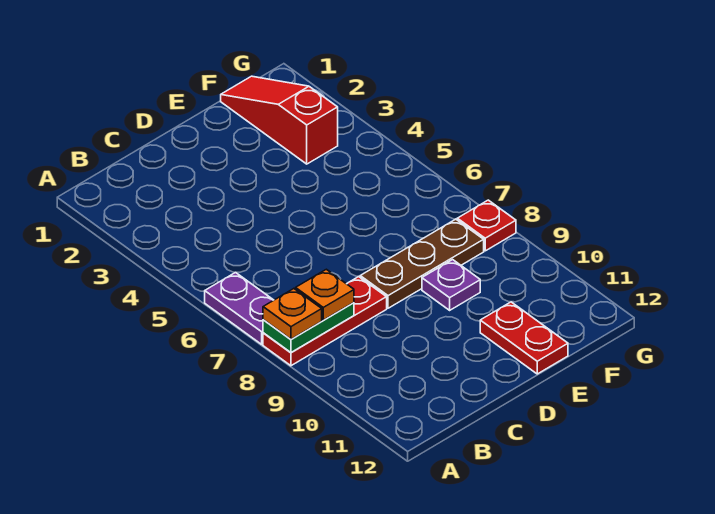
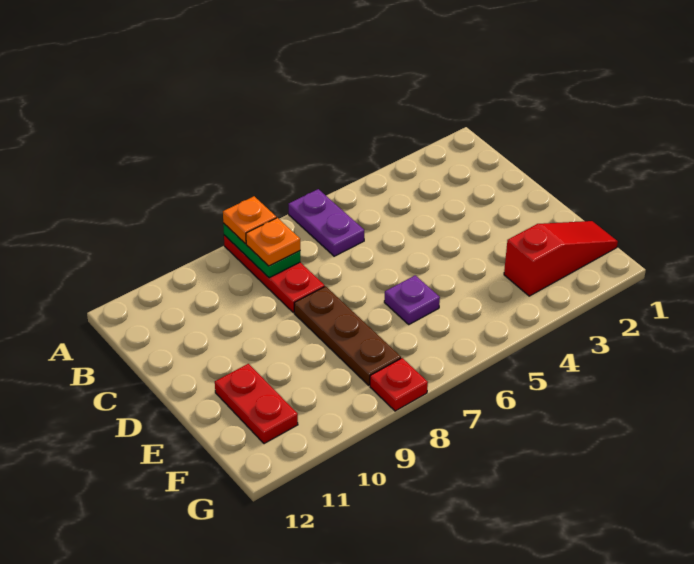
purple plate A6:A7 level 1 -> purple plate A6:B6 level 1
purple plate E9 level 1 -> purple plate E6 level 1
red plate E11:E12 level 1 -> red plate E11:F11 level 1

